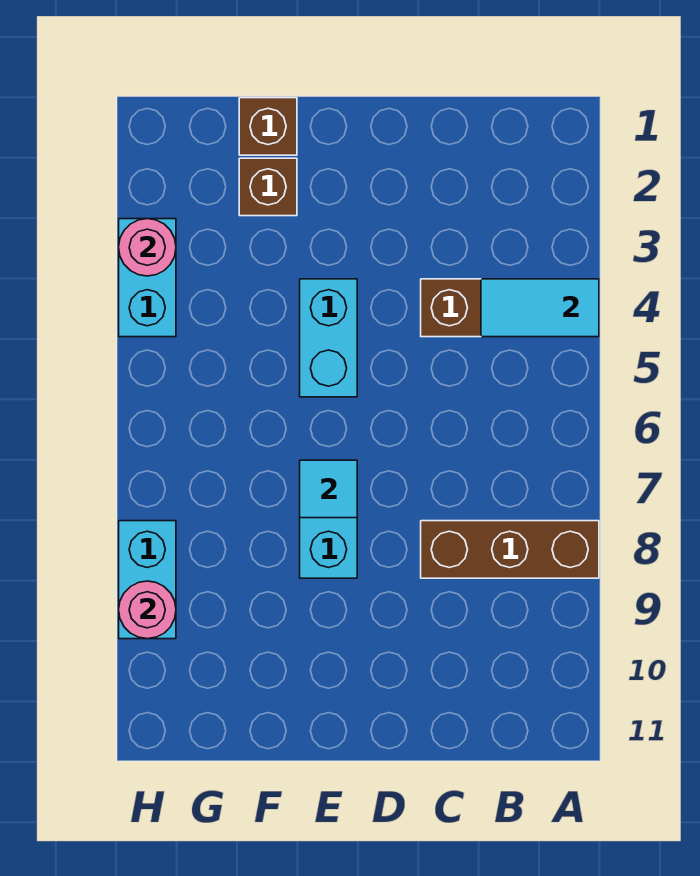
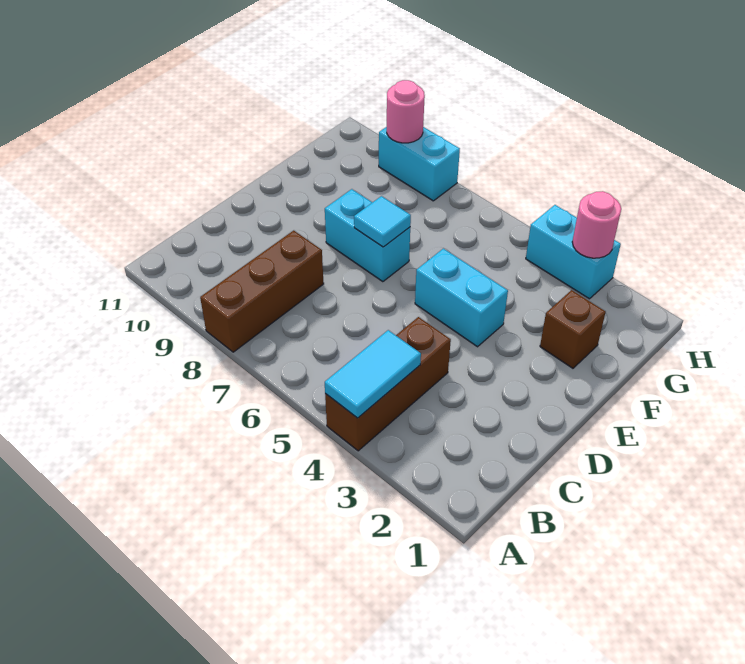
brown brick F1 level 1 -> none

